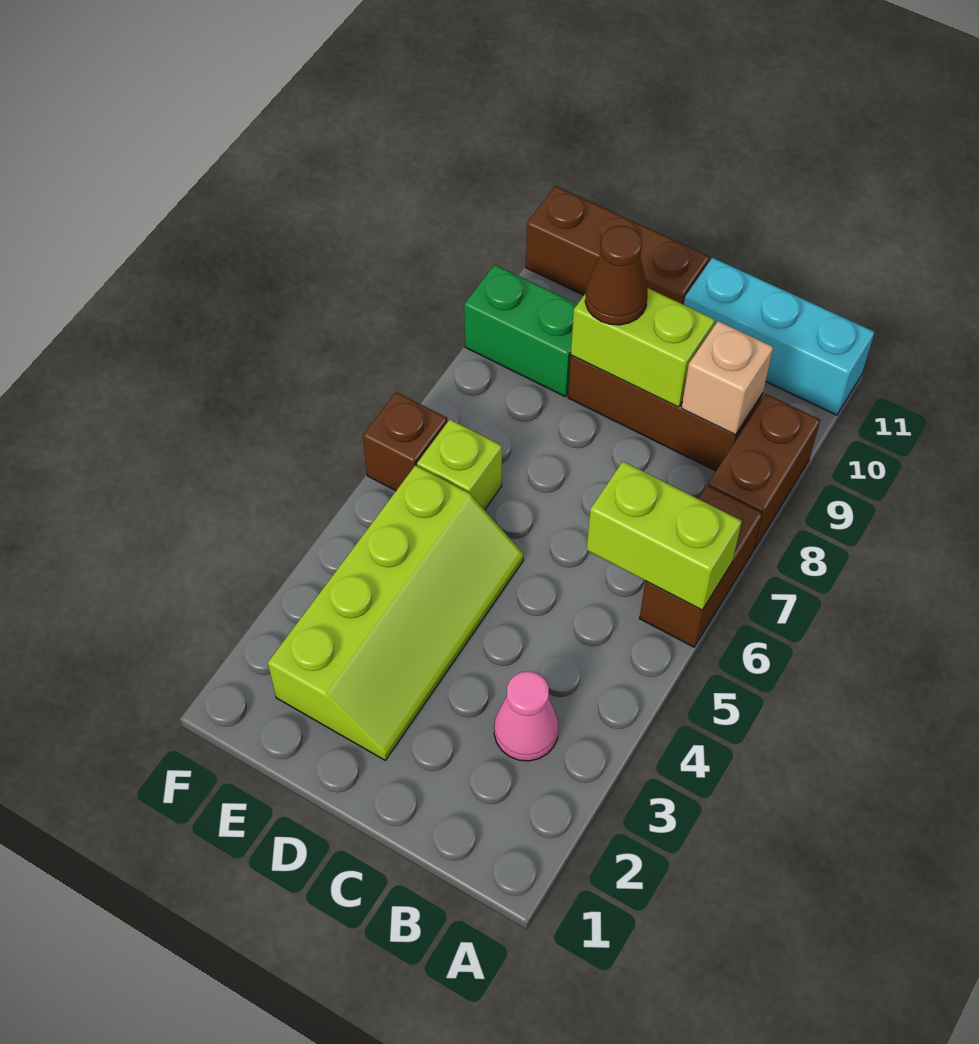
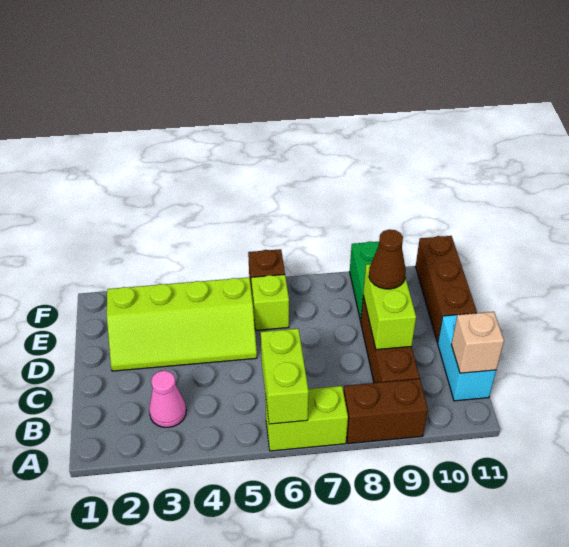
brown brick A6:A7 level 1 -> lime brick A6:A7 level 1
cyan brick A11:C11 level 1 -> cyan brick B11:C11 level 1
tan brick B9 level 2 -> tan brick B11 level 2

